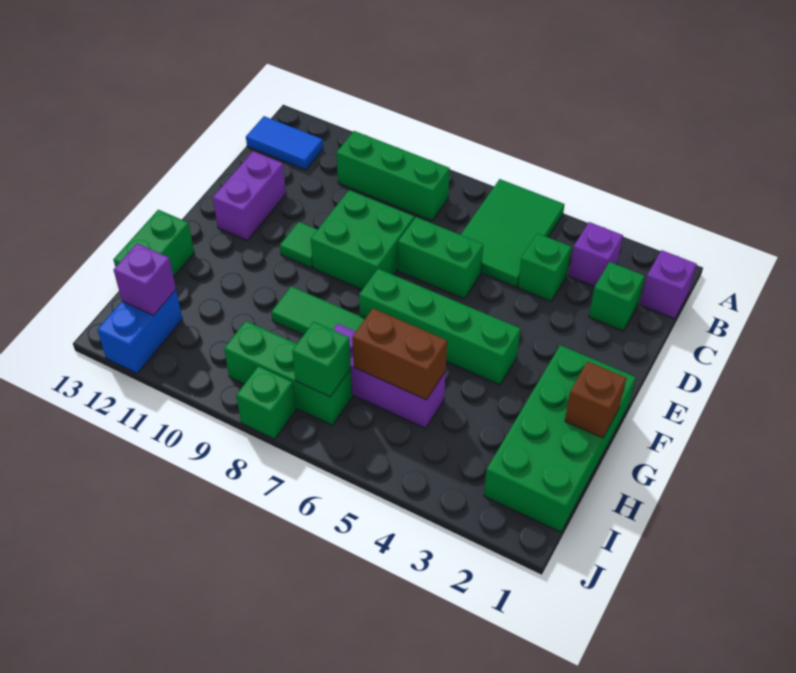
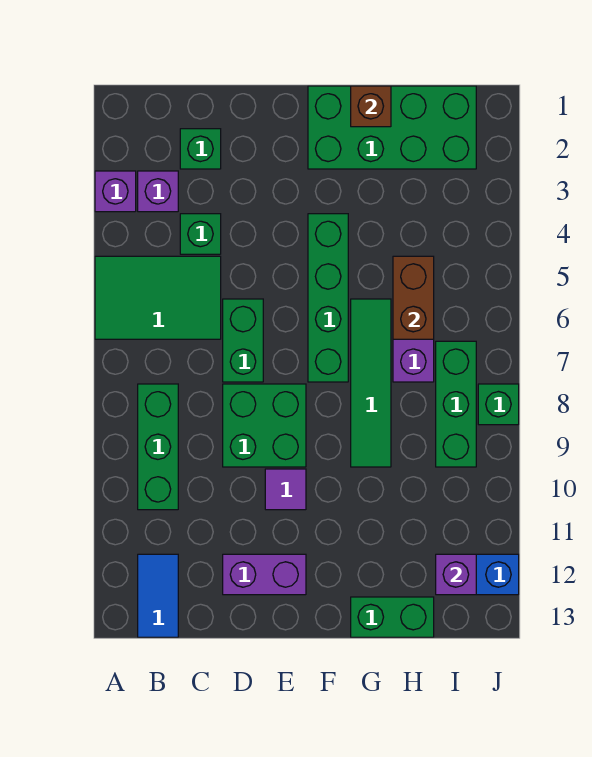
purple brick B1 level 1 -> purple brick A3 level 1
green tile E10 level 1 -> purple tile E10 level 1
green brick I7 level 2 -> none

